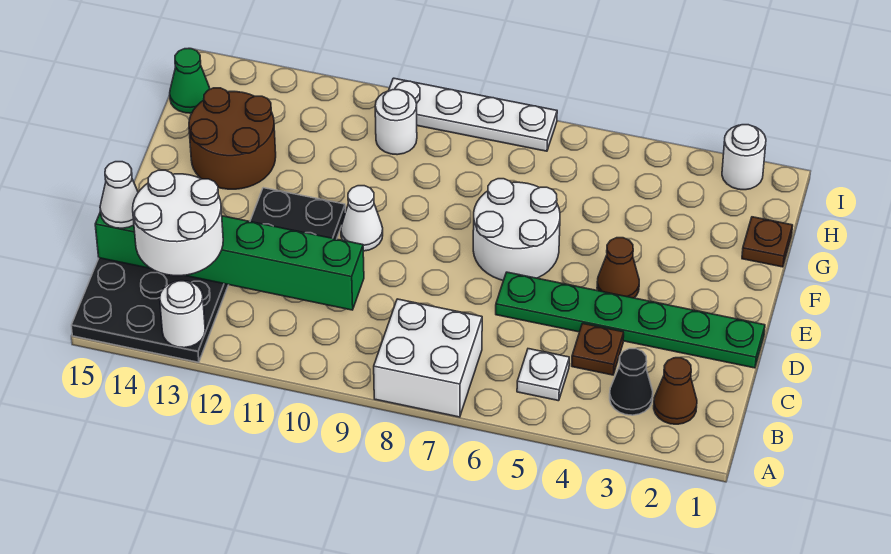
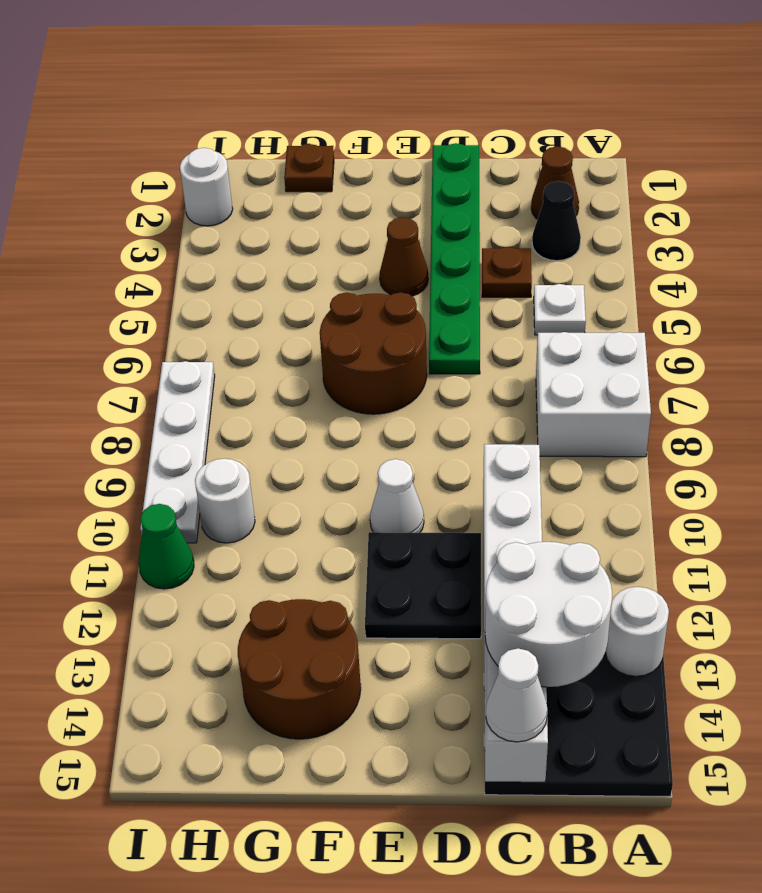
green brick C10:C15 level 2 -> white brick C10:C15 level 2
white round brick E6:F7 level 1 -> brown round brick E6:F7 level 1
green cone H15 level 1 -> green cone I11 level 1

